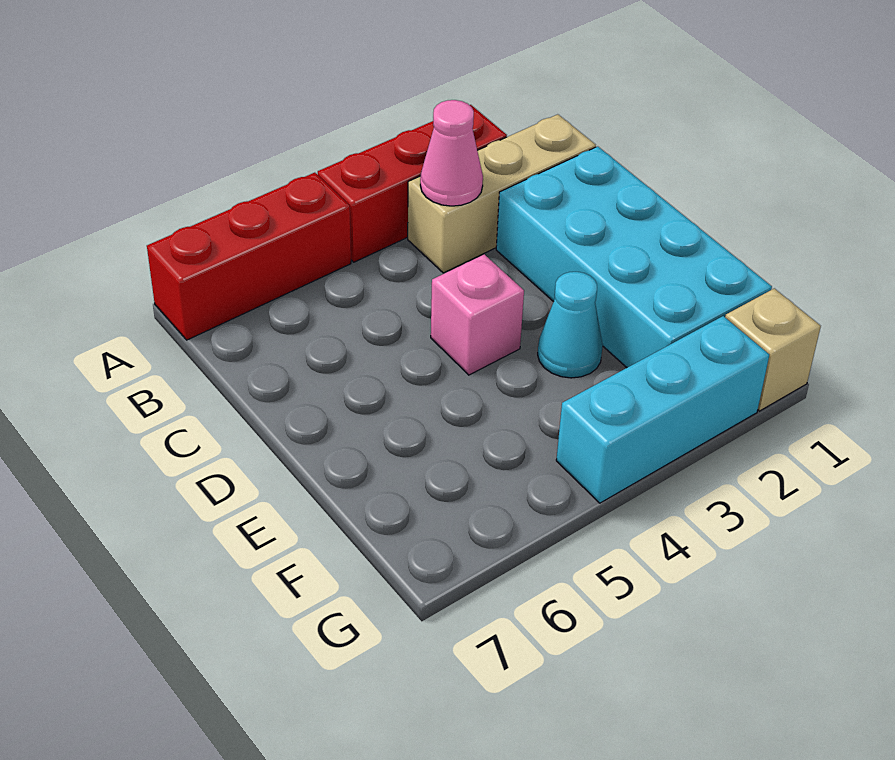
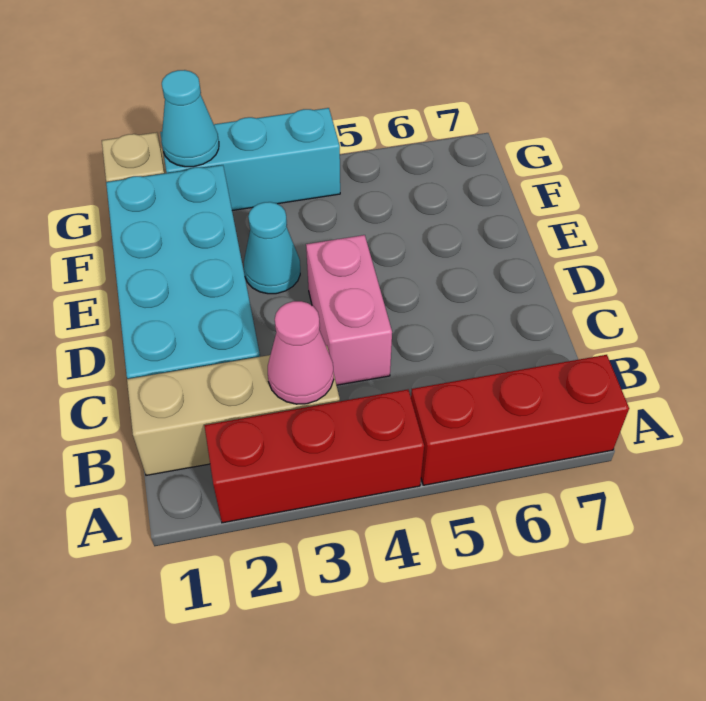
pink brick D4 level 1 -> pink brick C4:D4 level 1
none -> cyan cone G2 level 2

